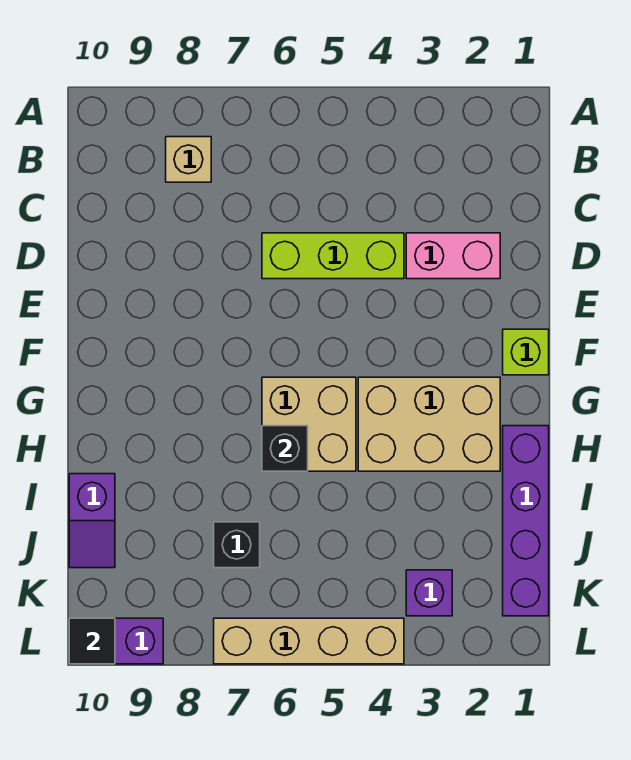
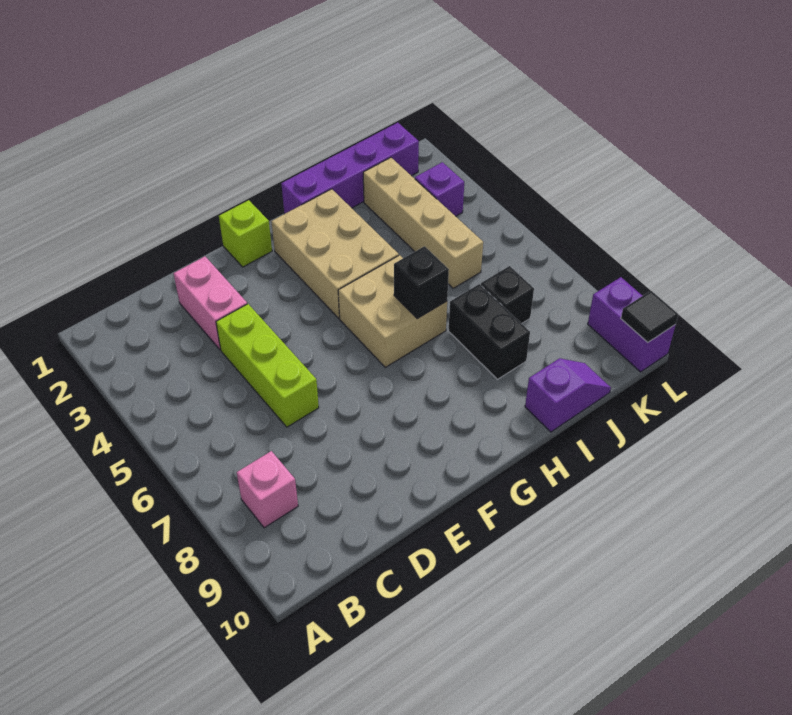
tan brick B8 level 1 -> pink brick B8 level 1
none -> black brick I7:I8 level 1
tan brick L4:L7 level 1 -> tan brick J2:J5 level 1

